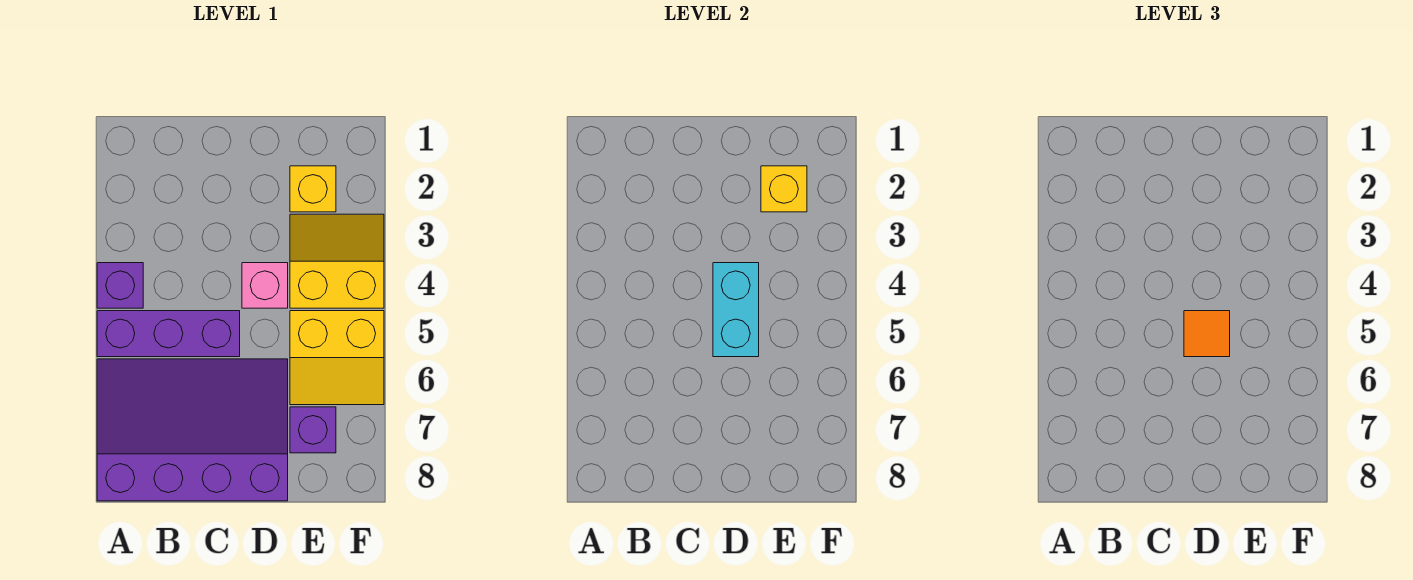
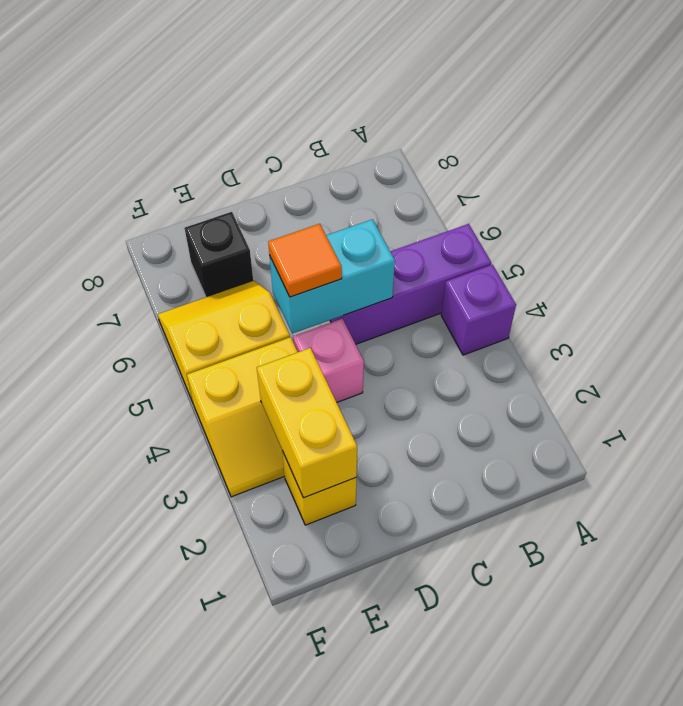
purple slope A6:D8 level 1 top 8 -> none
cyan brick D4:D5 level 2 -> cyan brick C5:D5 level 2
yellow brick E2 level 2 -> yellow brick E2:E3 level 2
purple brick E7 level 1 -> black brick E7 level 1

